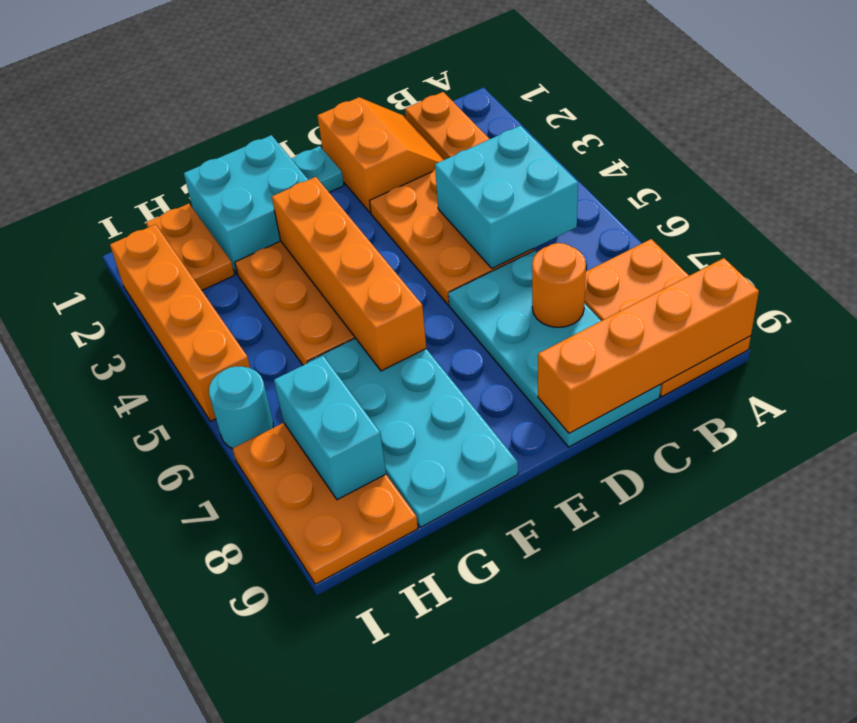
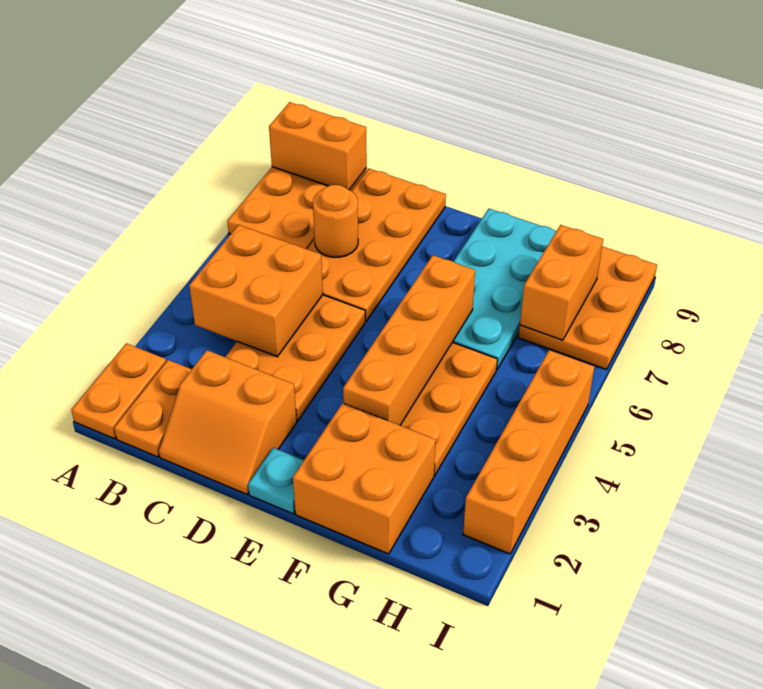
orange brick A9:D9 level 2 -> orange brick A9:B9 level 2
cyan brick B4:C5 level 2 -> orange brick B4:C5 level 2
orange slope C1:D2 level 1 top D -> orange slope C1:D2 level 1 top 2
cyan plate C6:D9 level 1 -> orange plate C6:D9 level 1
cyan brick F1:G2 level 1 -> orange brick F1:G2 level 1
orange plate H1:H2 level 1 -> orange plate A1:A2 level 1
cyan brick H7:H8 level 2 -> orange brick H7:H8 level 2
cyan round brick I6 level 1 -> none

